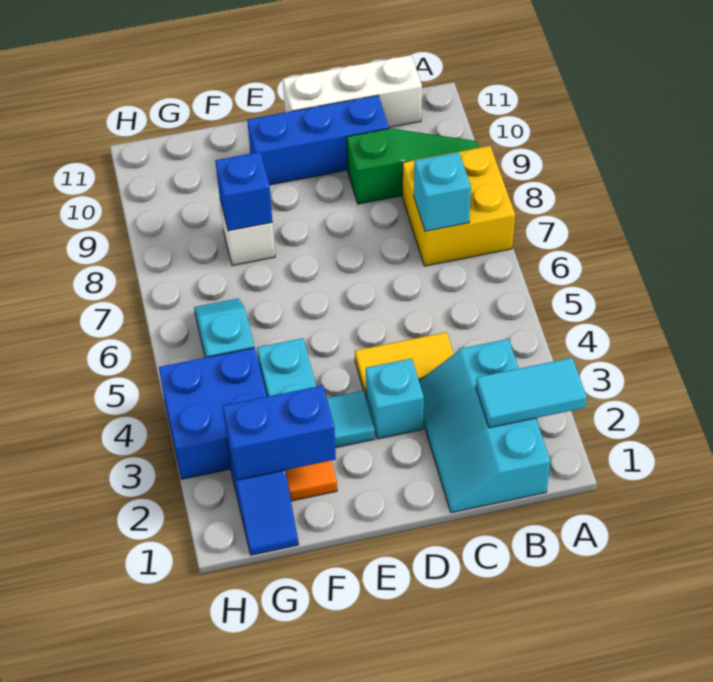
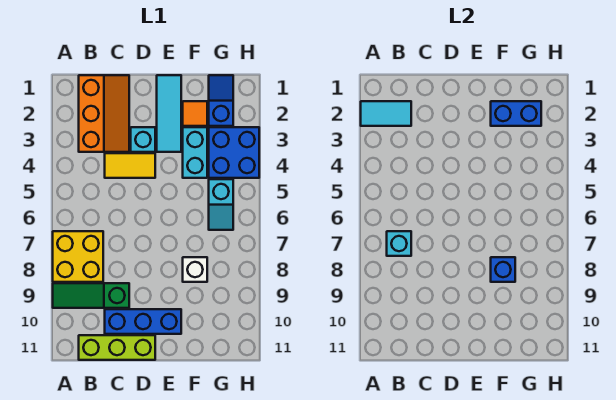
cyan slope B1:C3 level 1 top B -> orange slope B1:C3 level 1 top B
white brick B11:D11 level 1 -> lime brick B11:D11 level 1
cyan tile E3 level 1 -> cyan tile E1:E3 level 1

